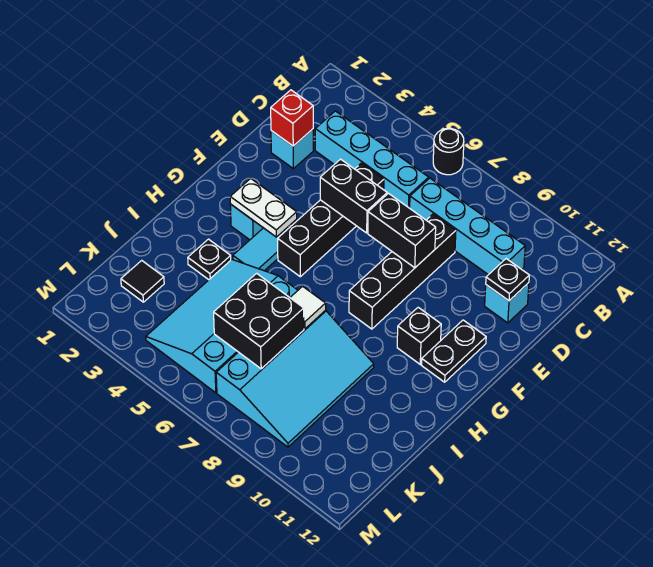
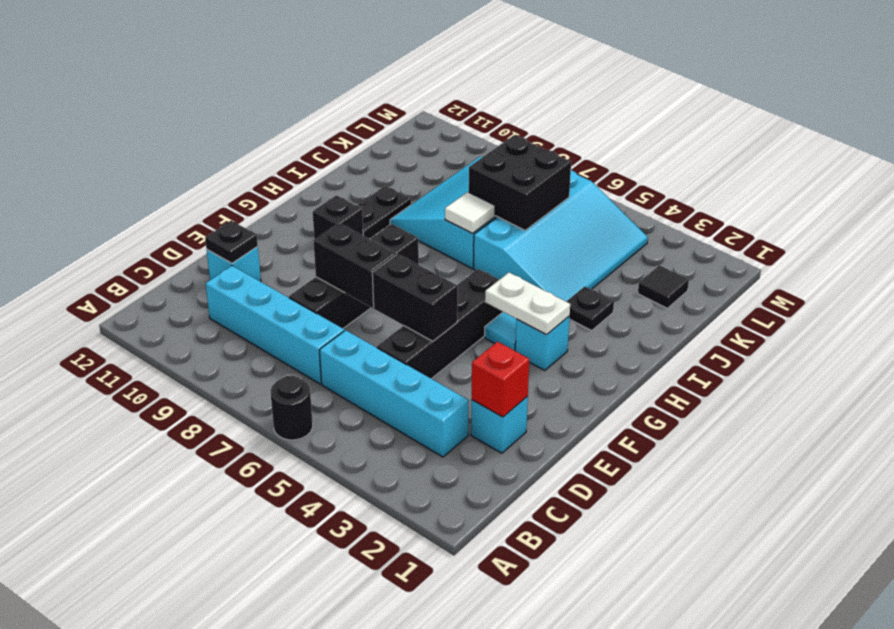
black plate F11:G11 level 1 -> black plate H10:I10 level 1

